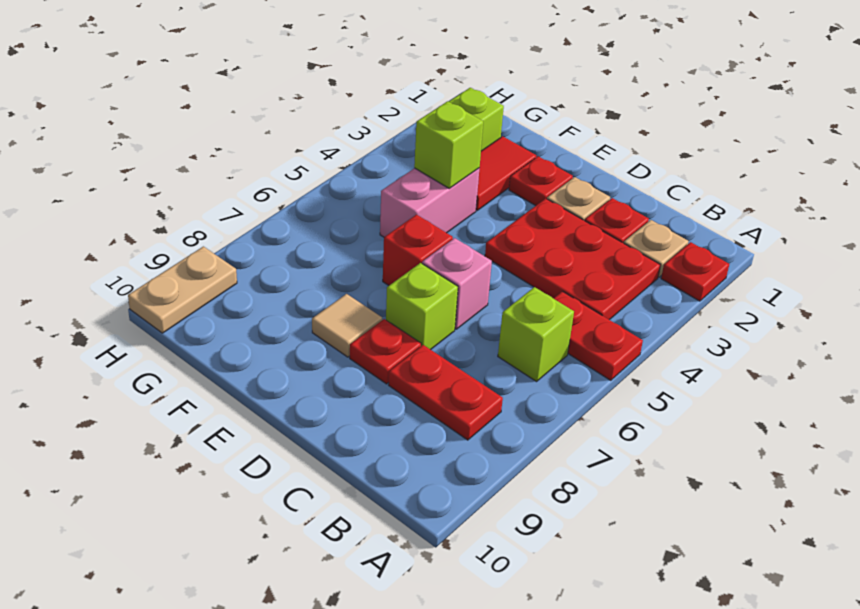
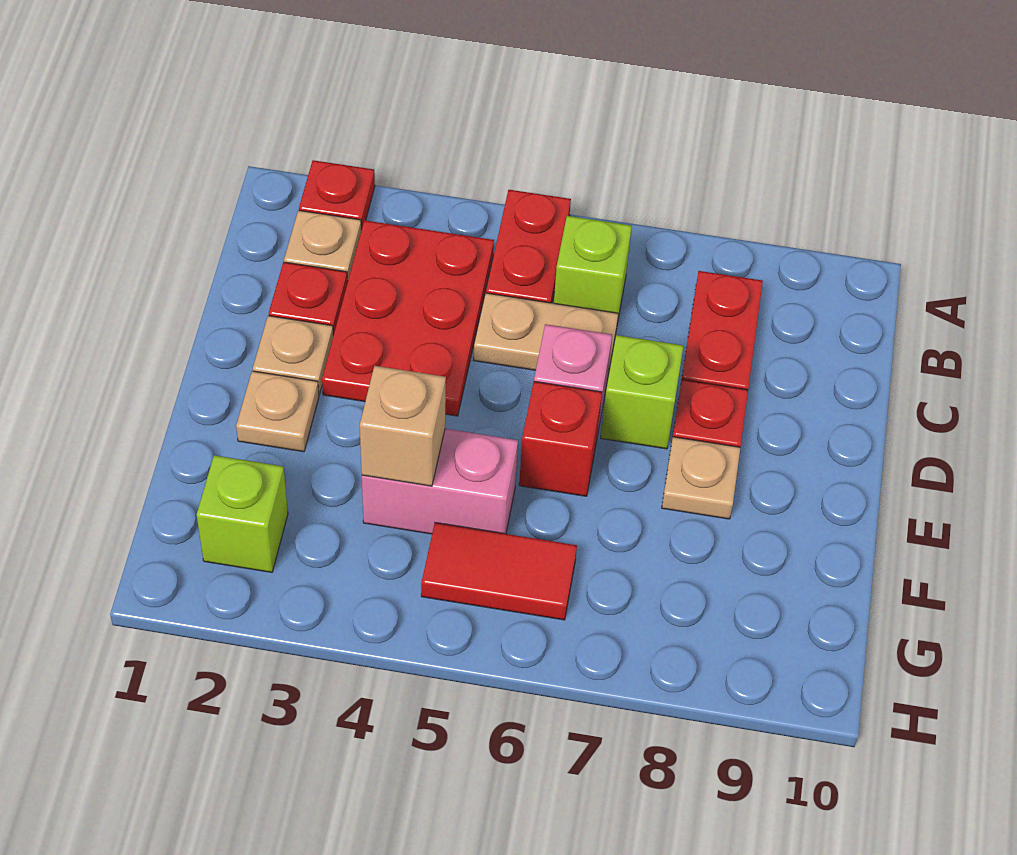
red plate E2 level 1 -> tan plate E2 level 1
tan tile E8 level 1 -> tan plate E8 level 1
red tile F2:F3 level 1 -> red tile G5:G6 level 1
lime brick F4 level 2 -> tan brick F4 level 2
tan plate H9:H10 level 1 -> tan plate C5:C6 level 1

